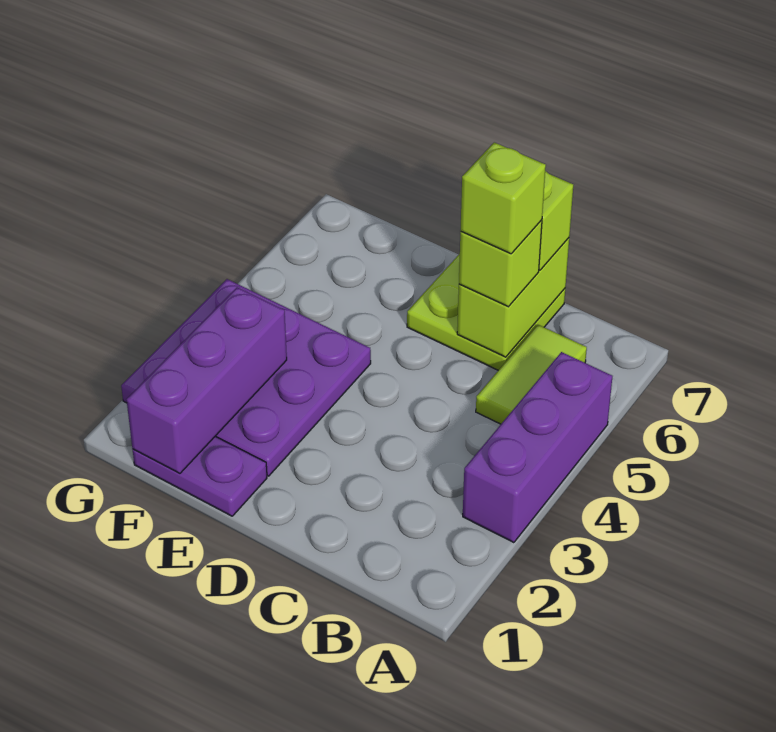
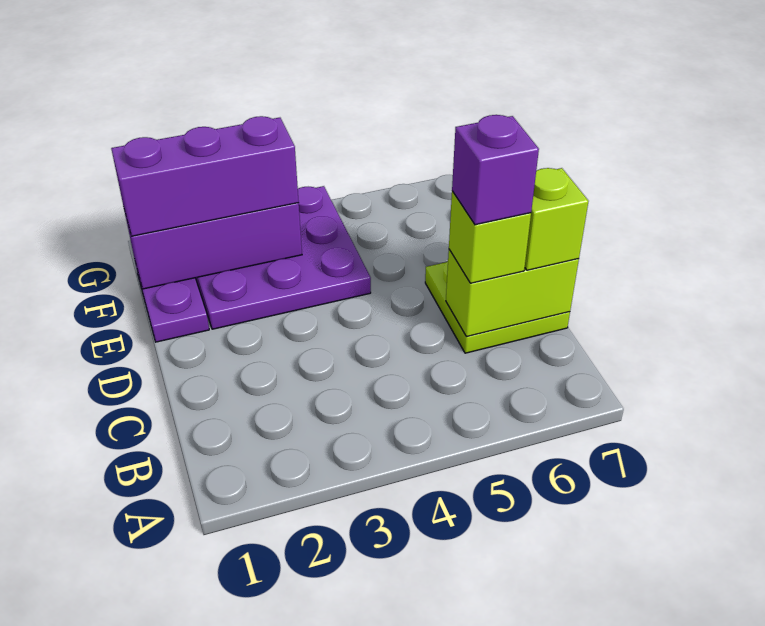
purple brick A3:A5 level 1 -> purple brick F1:F3 level 3
lime tile B5:B6 level 1 -> none
lime brick C6 level 4 -> purple brick C6 level 4

